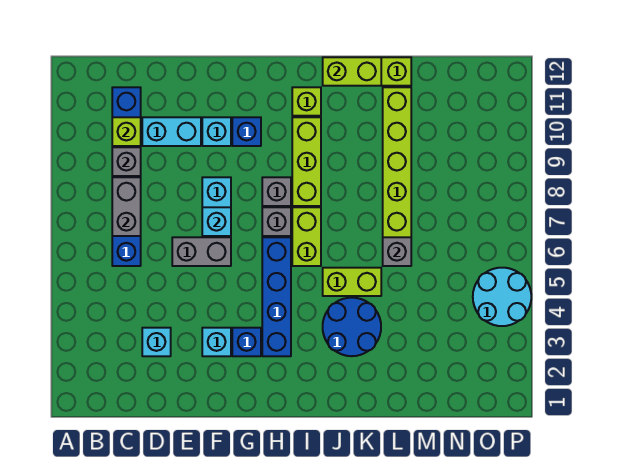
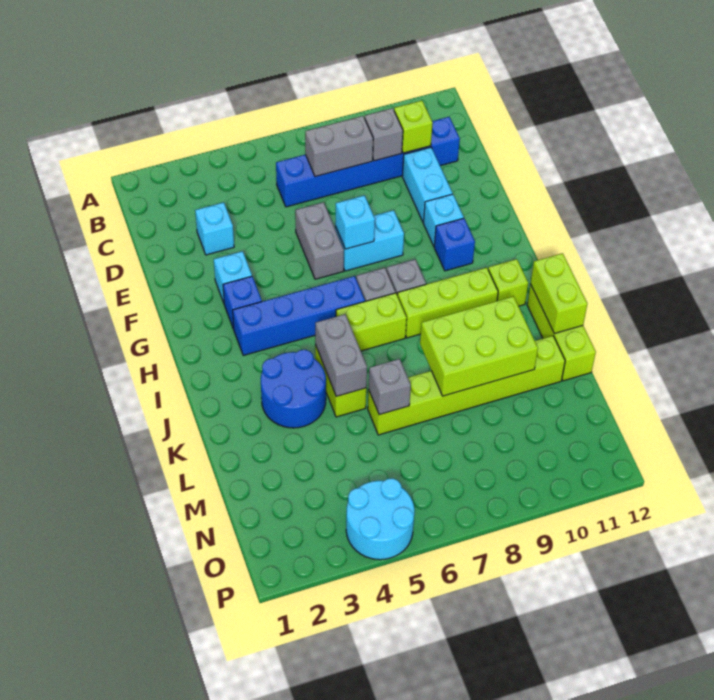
none -> grey brick J5:K5 level 2
none -> lime brick K8:L10 level 2

